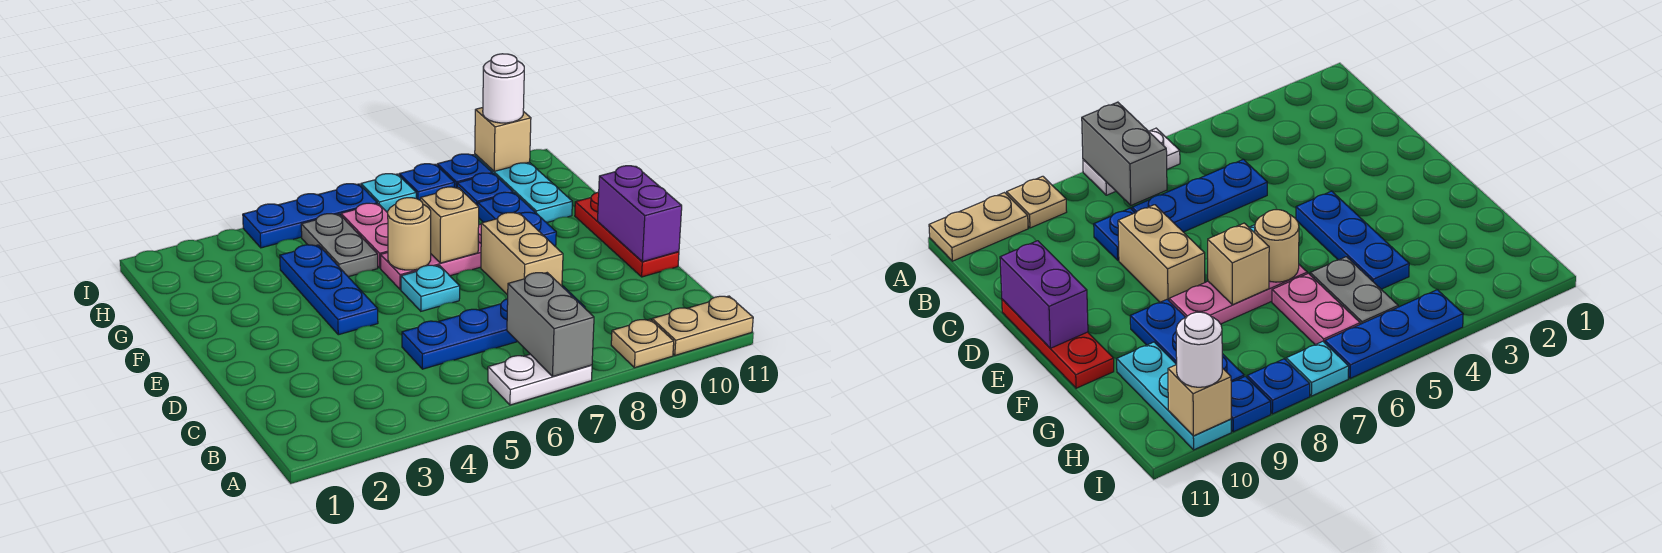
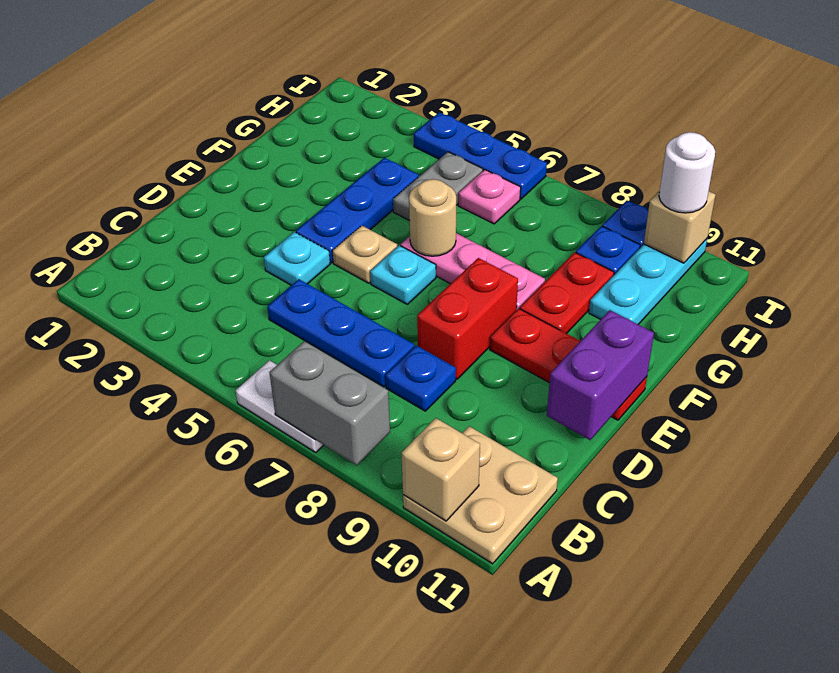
grey brick A7:B7 level 2 -> grey brick A7:A8 level 2
tan plate A9 level 1 -> tan plate E5 level 1
tan plate A10:A11 level 1 -> tan plate A10:B11 level 1
tan brick D8:E8 level 1 -> red brick D8:E8 level 1
red plate D11:F11 level 1 -> red plate E9:E11 level 1
tan brick F7 level 2 -> tan brick A10 level 2
blue plate F9:G9 level 1 -> red plate F9:G9 level 1
pink plate G6:H6 level 1 -> pink plate H6 level 1
cyan plate I7 level 1 -> cyan plate D4 level 1
blue plate I8 level 1 -> none

